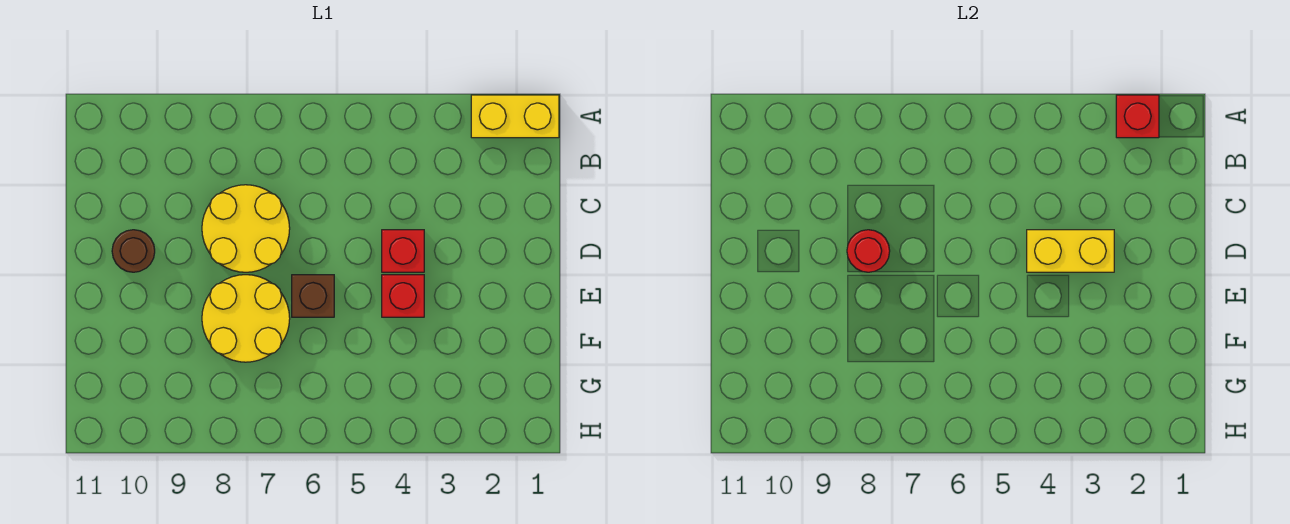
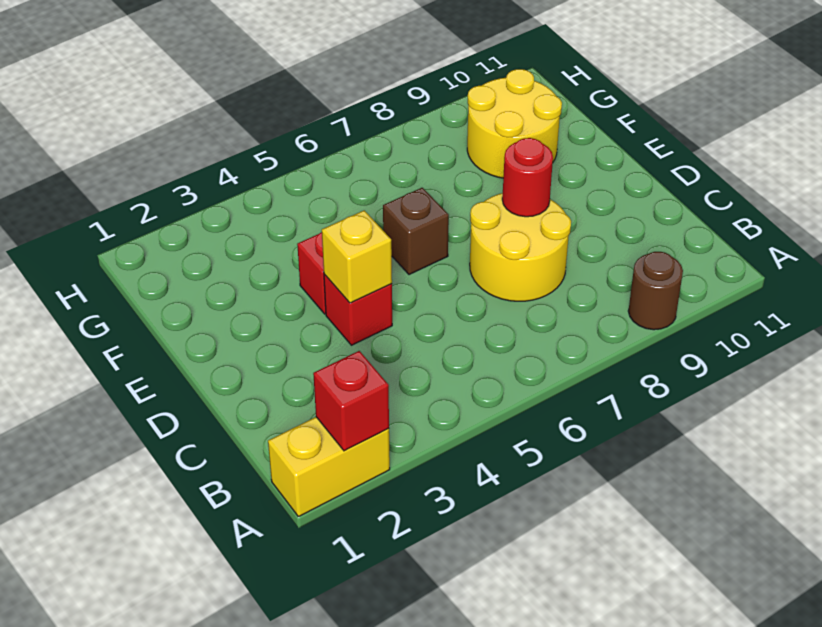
yellow brick D3:D4 level 2 -> yellow brick D4 level 2
brown round brick D10 level 1 -> brown round brick A9 level 1
yellow round brick E7:F8 level 1 -> yellow round brick F9:G10 level 1

